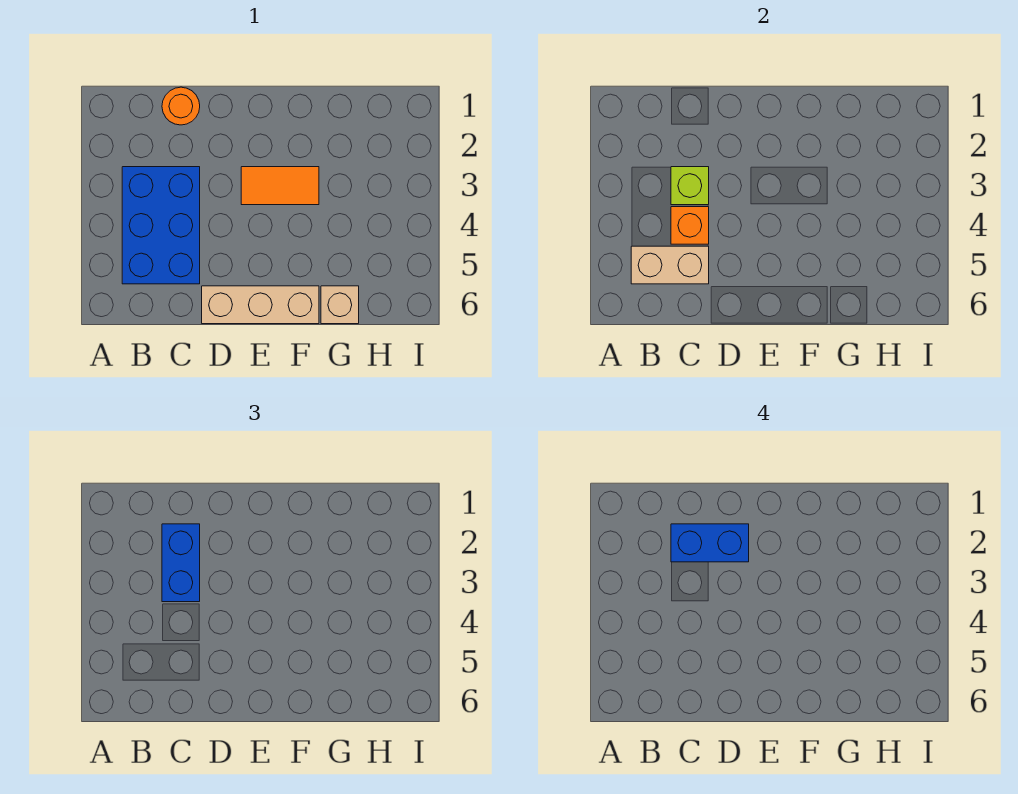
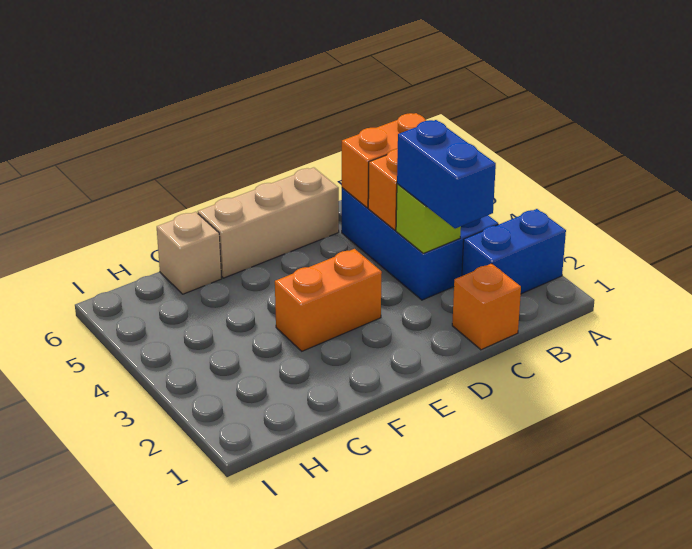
tan brick B5:C5 level 2 -> orange brick B5:C5 level 2
orange round brick C1 level 1 -> orange brick C1 level 1
blue brick C2:D2 level 4 -> blue brick A2:B2 level 1
orange tile E3:F3 level 1 -> orange brick E3:F3 level 1

